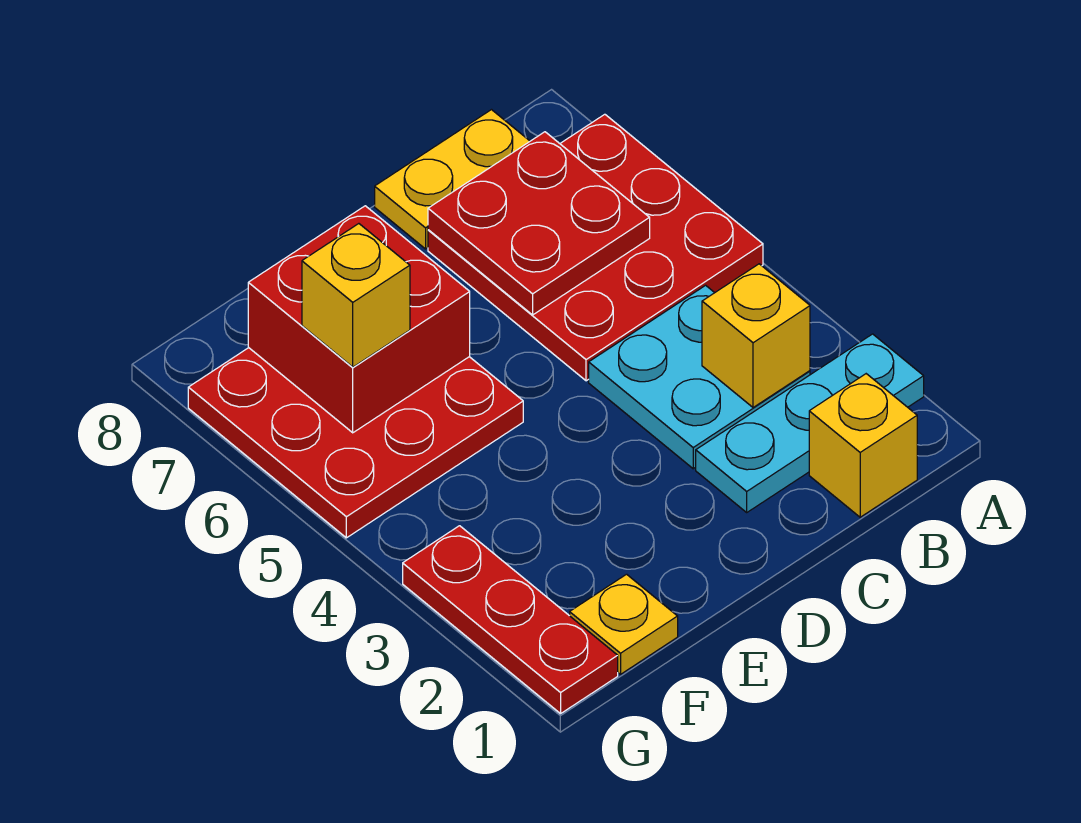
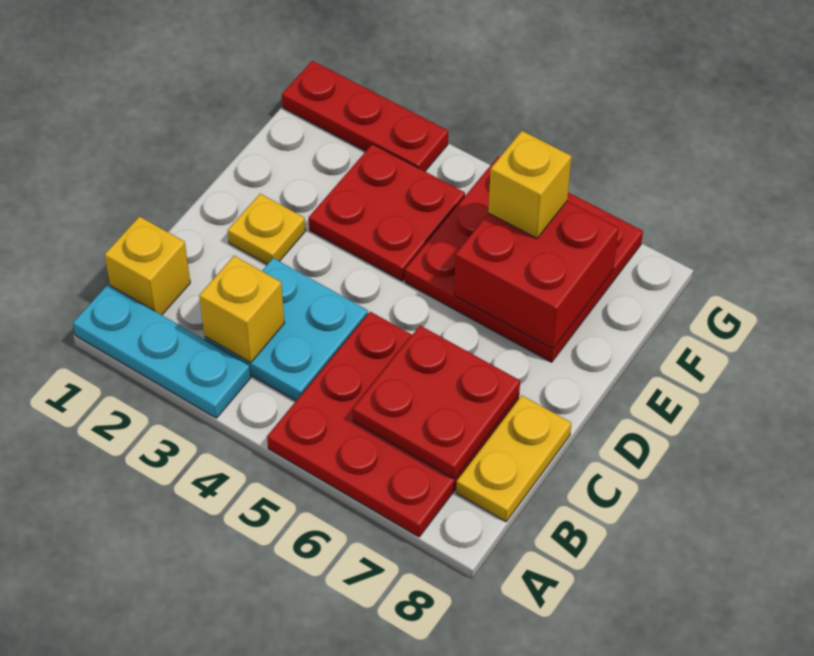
cyan plate A2:C2 level 1 -> cyan plate A1:A3 level 1
none -> red plate E3:F4 level 1
yellow plate F1 level 1 -> yellow plate D2 level 1

